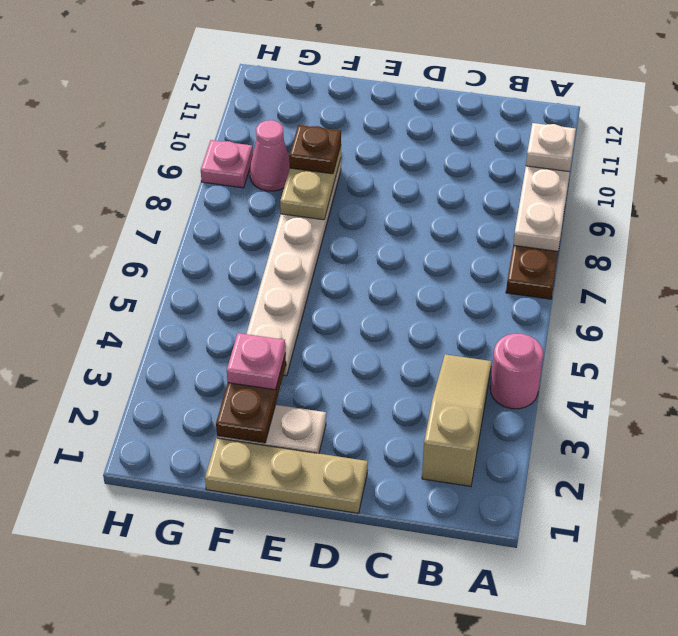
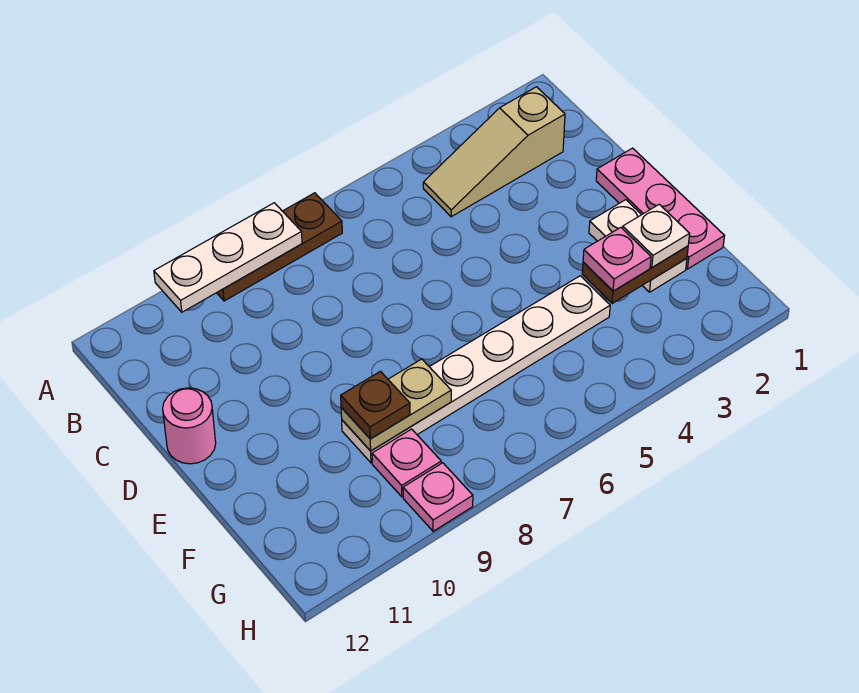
pink round brick A4 level 1 -> pink round brick D12 level 1
white plate A10 level 3 -> white plate F2 level 3
tan plate D1:F1 level 1 -> pink plate D1:F1 level 1
pink cone G9 level 1 -> pink plate G9 level 1

